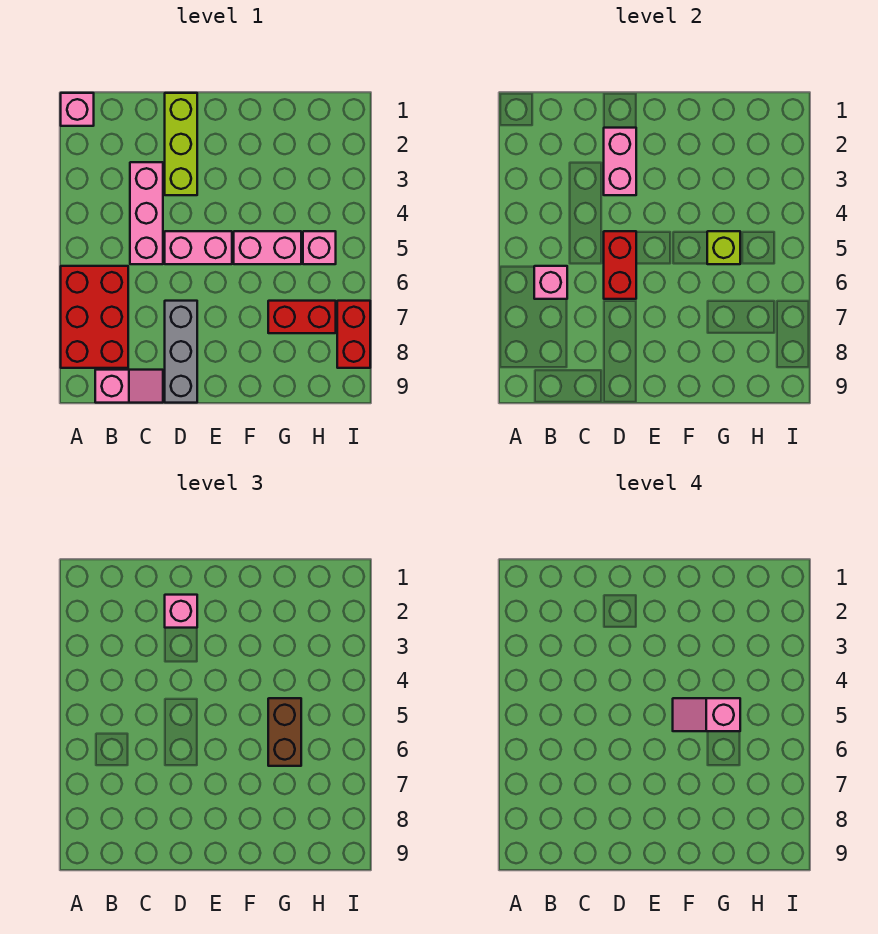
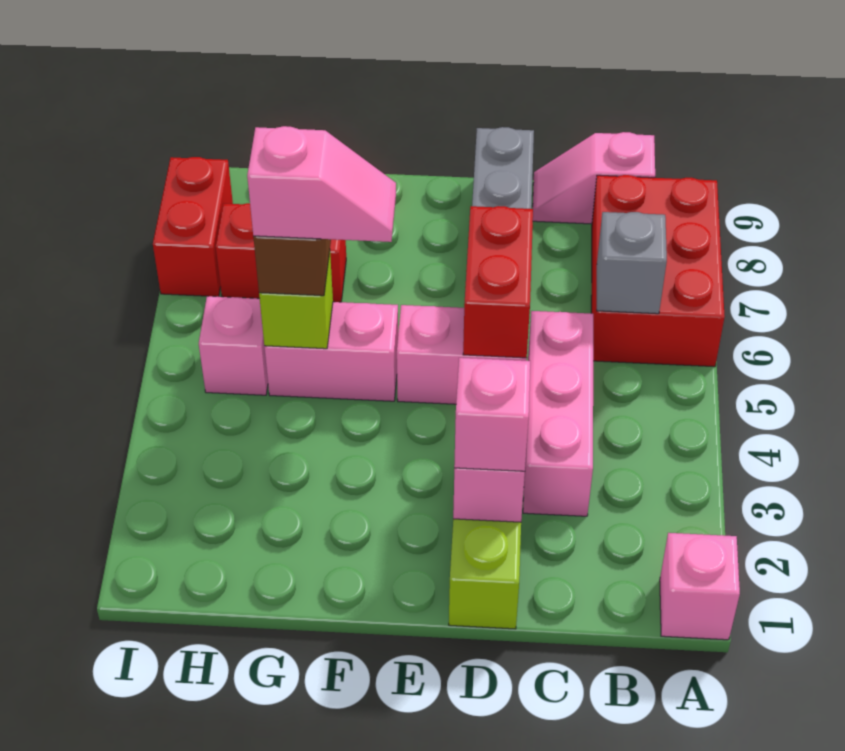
pink brick B6 level 2 -> grey brick B6 level 2

